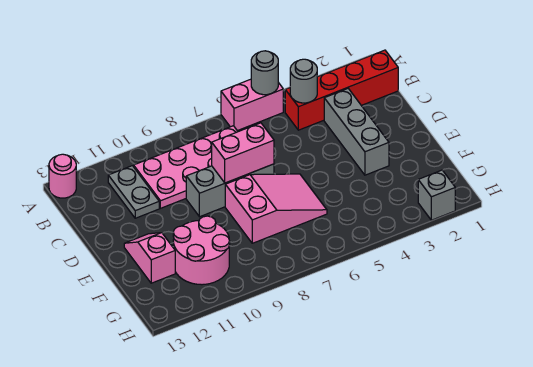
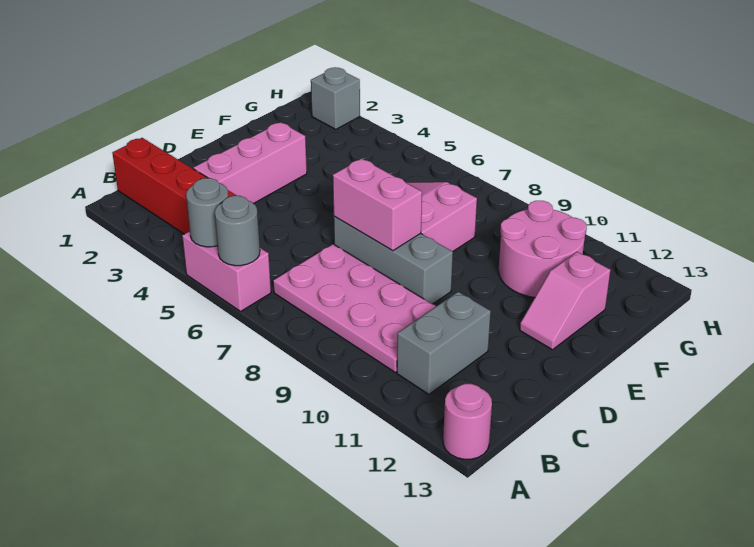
grey round brick B4 level 2 -> grey round brick A6 level 2
grey plate B11:C11 level 1 -> grey brick B11:C11 level 1
grey brick C3:E3 level 1 -> pink brick C3:E3 level 1

